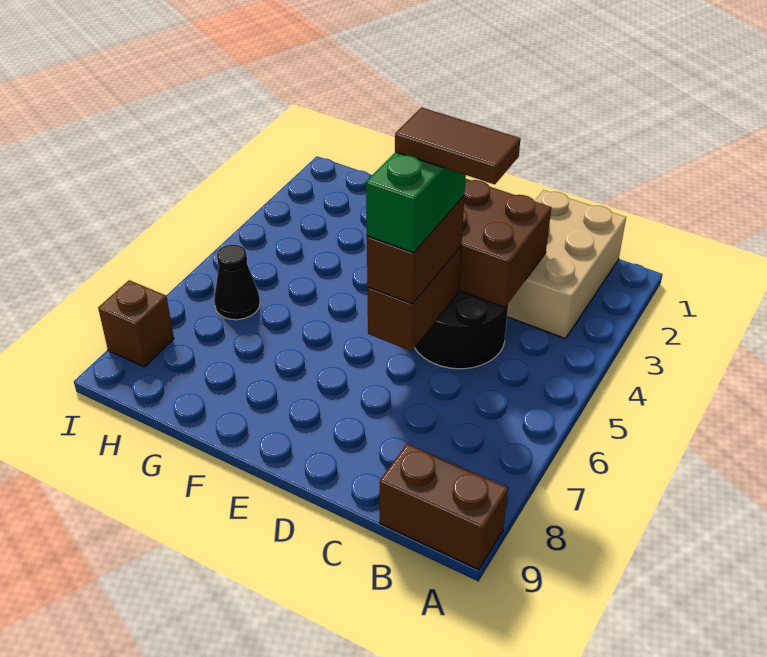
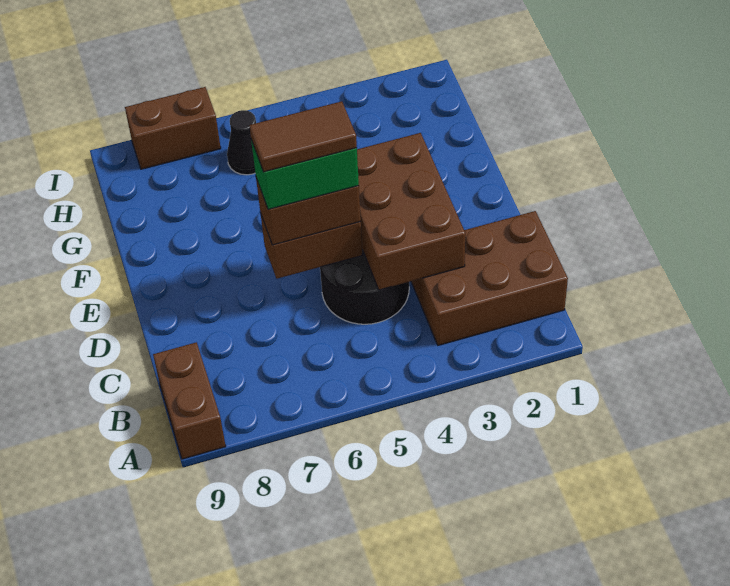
tan brick B1:C3 level 1 -> brown brick B1:C3 level 1
brown tile C5:D5 level 5 -> brown tile D5:D6 level 5
brown brick I8 level 1 -> brown brick I7:I8 level 1

